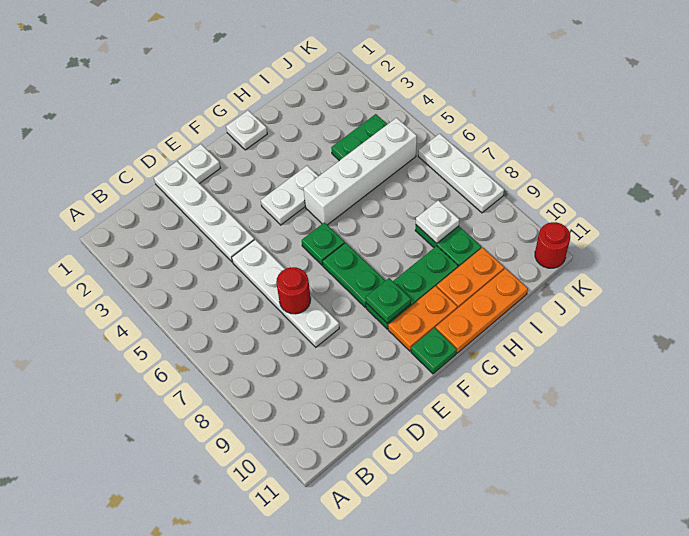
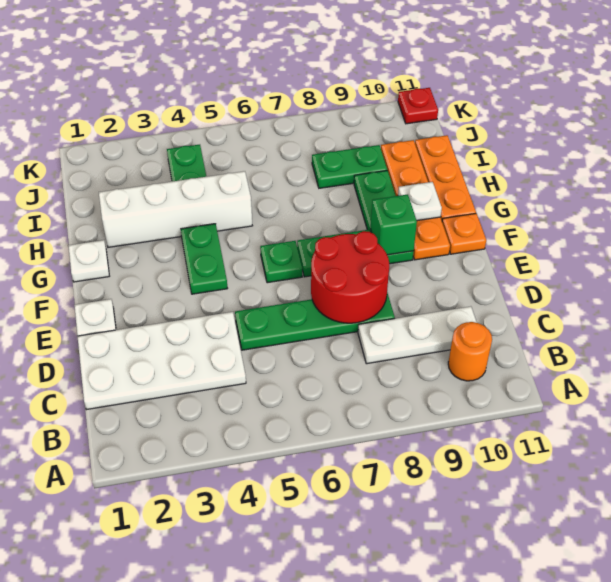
none -> orange round brick B10 level 1
white plate D1:D4 level 1 -> white plate C1:D4 level 1
white plate D5:D8 level 1 -> green plate D5:D8 level 1
red round brick D7 level 2 -> red round brick D7:E8 level 2
white plate F4:G4 level 1 -> green plate F4:G4 level 1
green plate F9 level 2 -> green brick F9 level 2
green plate F11 level 1 -> orange plate F11 level 1
white brick G5:J5 level 1 -> white brick H2:H5 level 1
white plate I8 level 2 -> white plate G10 level 2
white plate K6:K8 level 1 -> white plate C8:C10 level 1
red round brick K11 level 1 -> red plate K11 level 1

